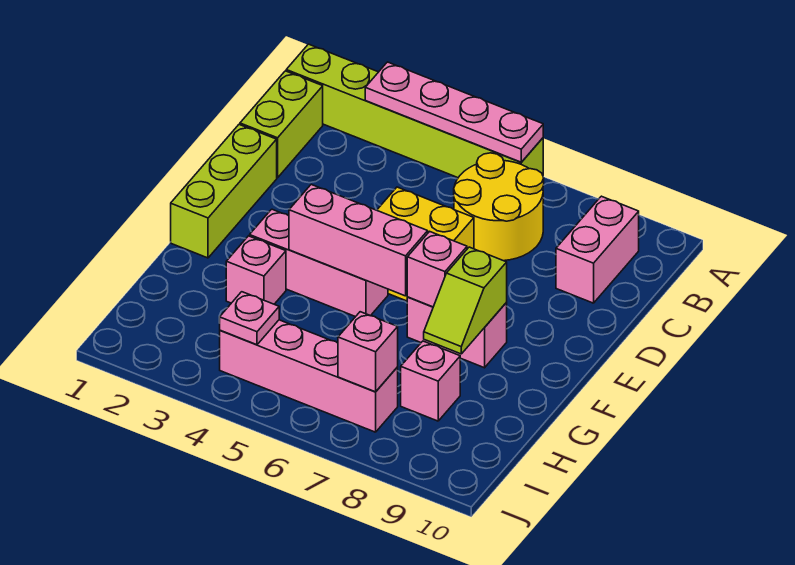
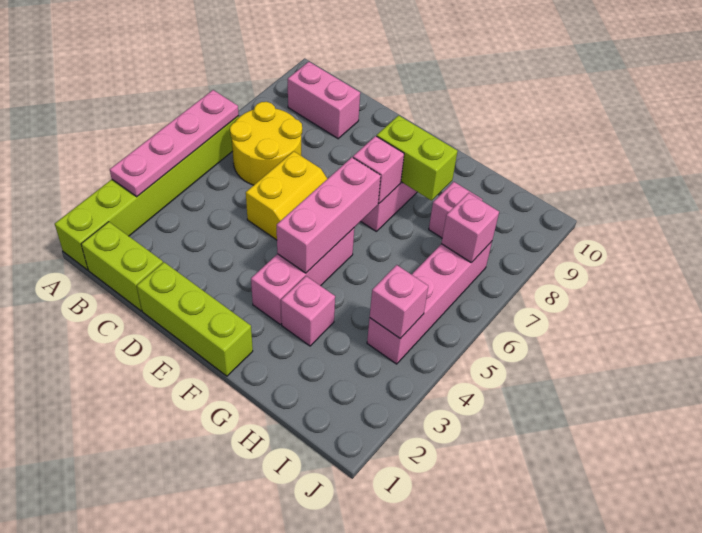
lime slope F8:G8 level 2 top F -> lime brick F8:G8 level 2
pink plate I4 level 2 -> pink brick I4 level 2

